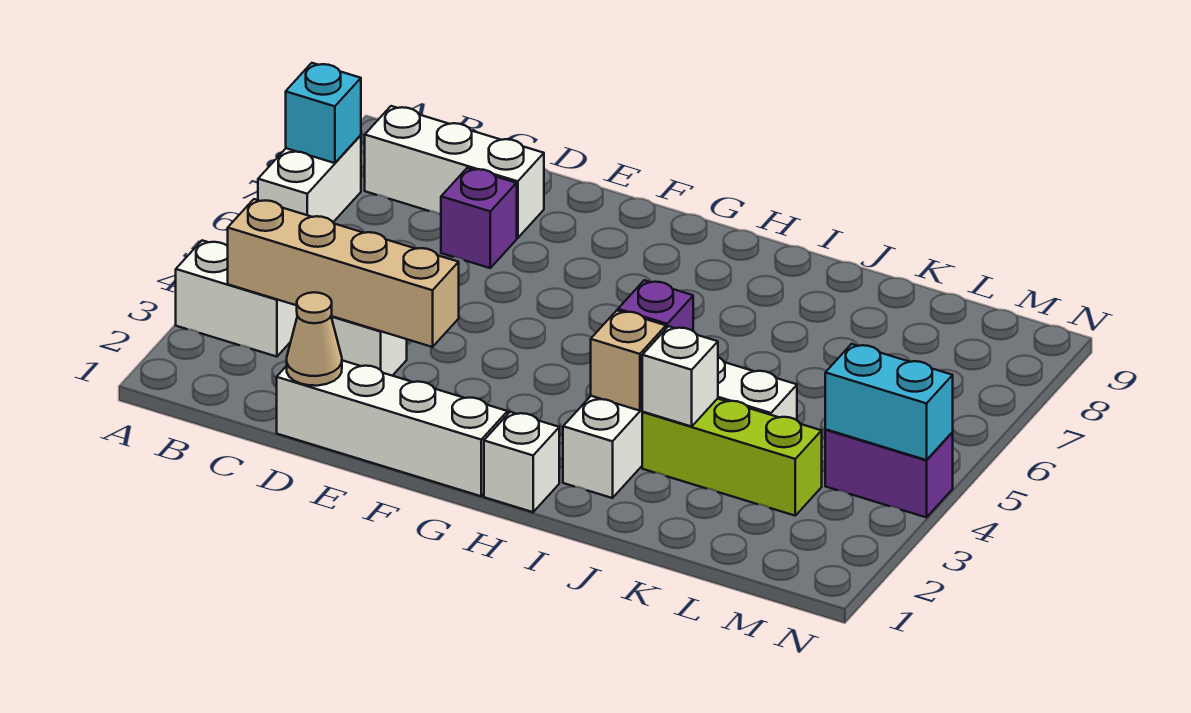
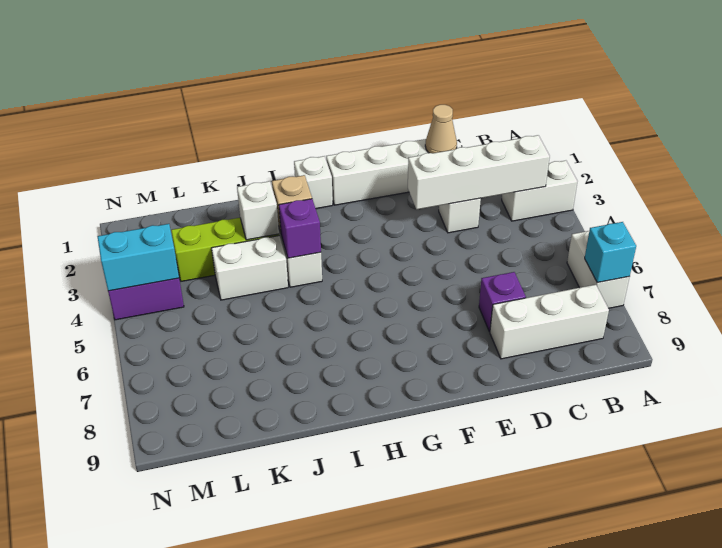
tan brick B3:E3 level 2 -> white brick B3:E3 level 2

